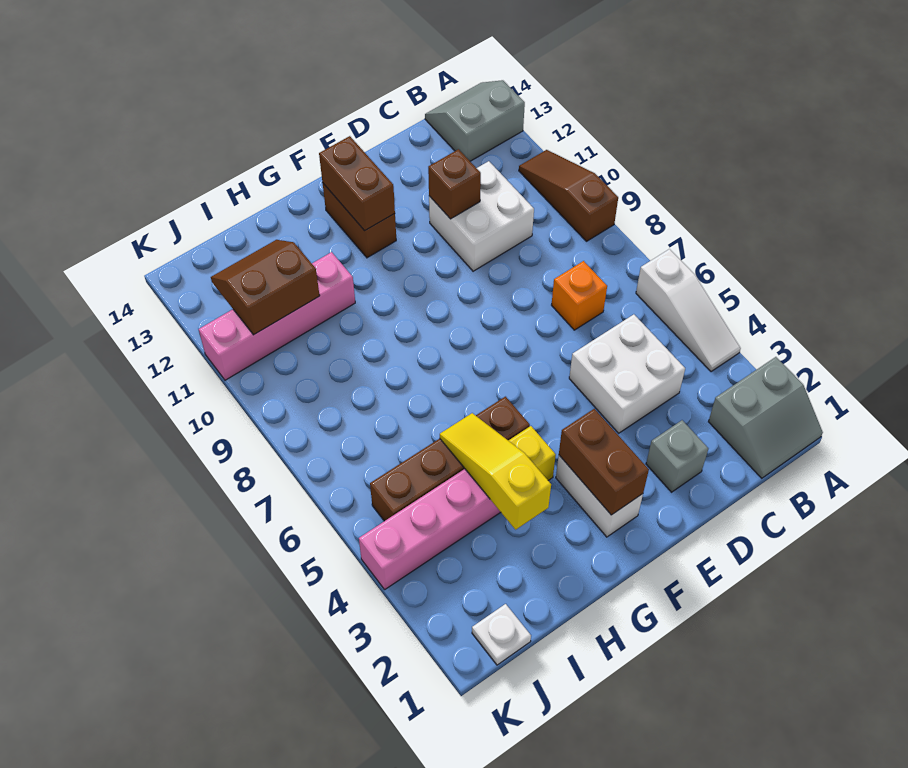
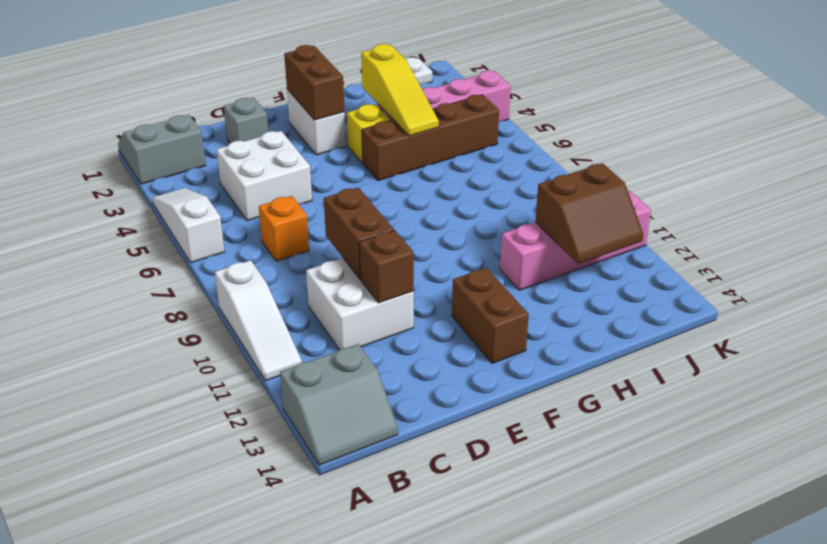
brown slope A9:A11 level 1 top 9 -> white slope A9:A11 level 1 top 9
brown brick F12:F13 level 2 -> brown brick D9:D10 level 2

